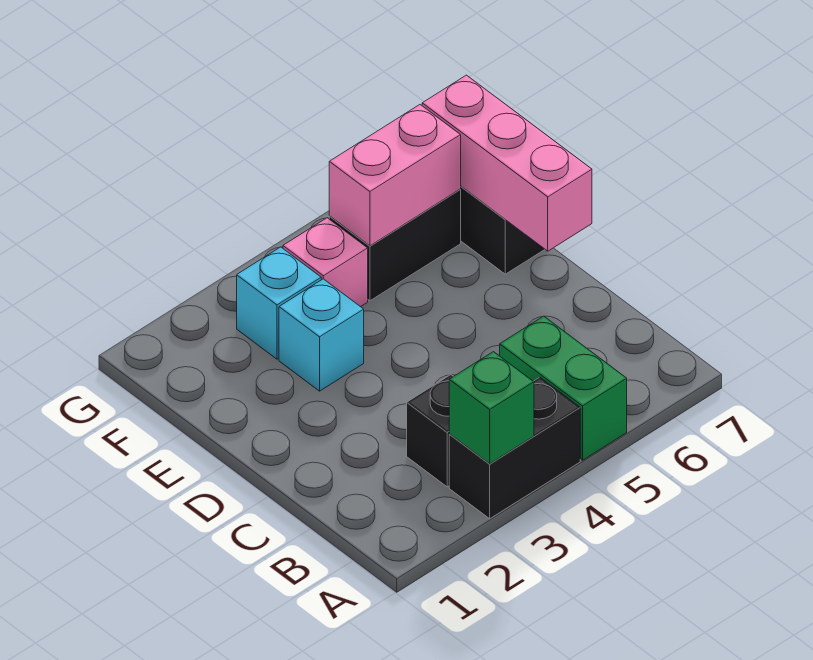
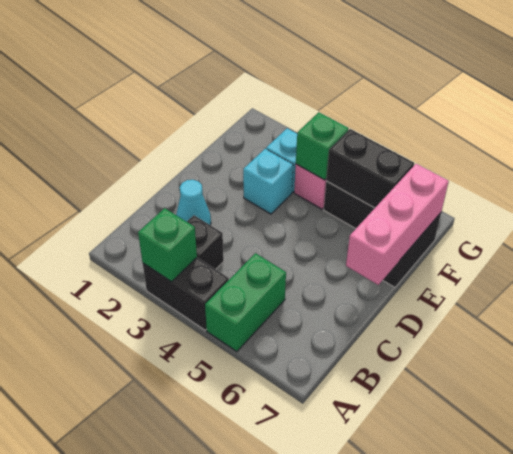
none -> cyan cone C2 level 1
none -> green brick F4 level 2
pink brick F5:F6 level 2 -> black brick F5:F6 level 2

